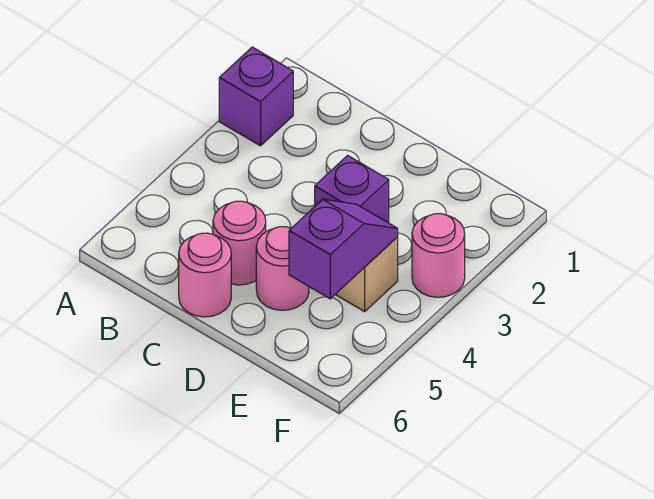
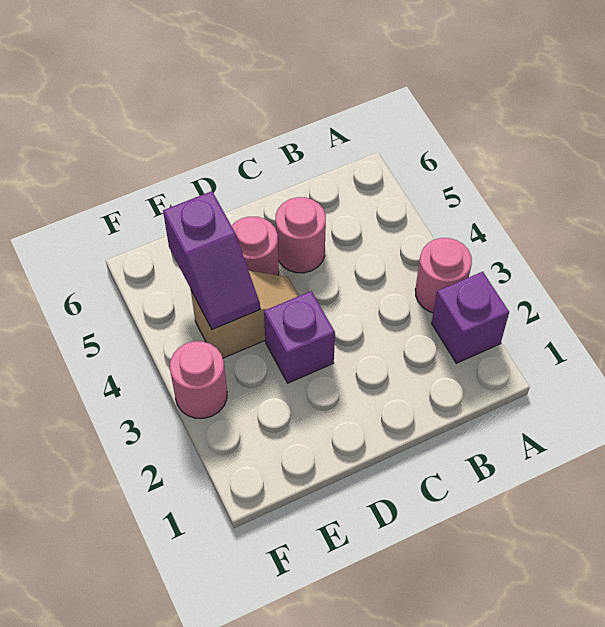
pink round brick C6 level 1 -> pink round brick A3 level 1

